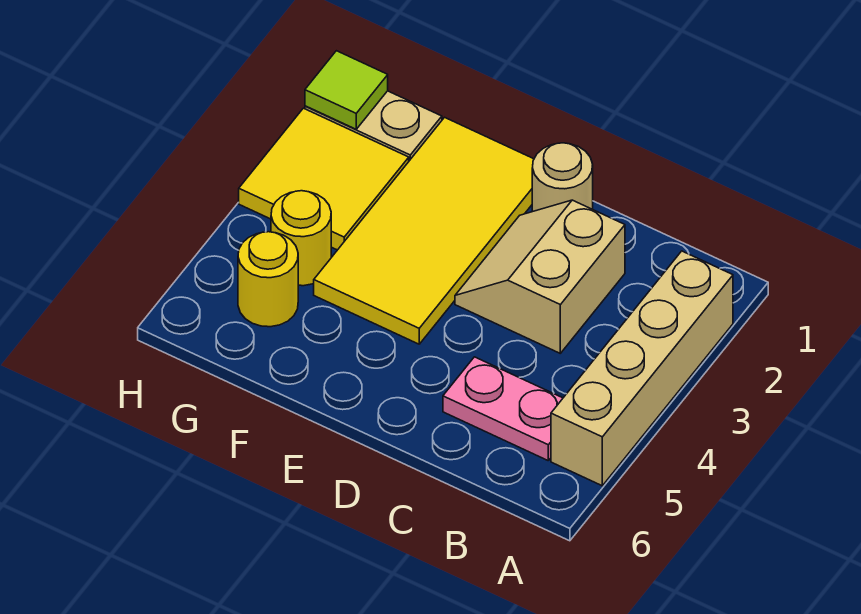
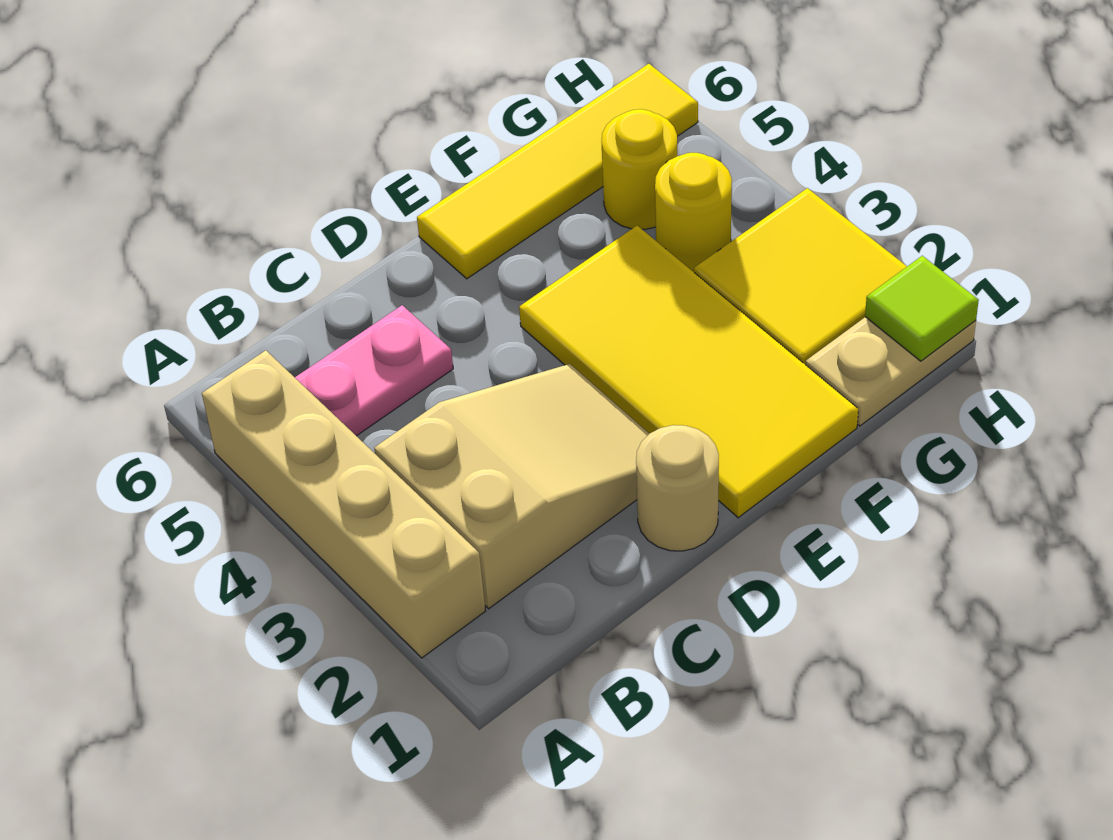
tan slope C2:D3 level 1 top C -> tan slope B2:D3 level 1 top B
none -> yellow tile E6:H6 level 1

